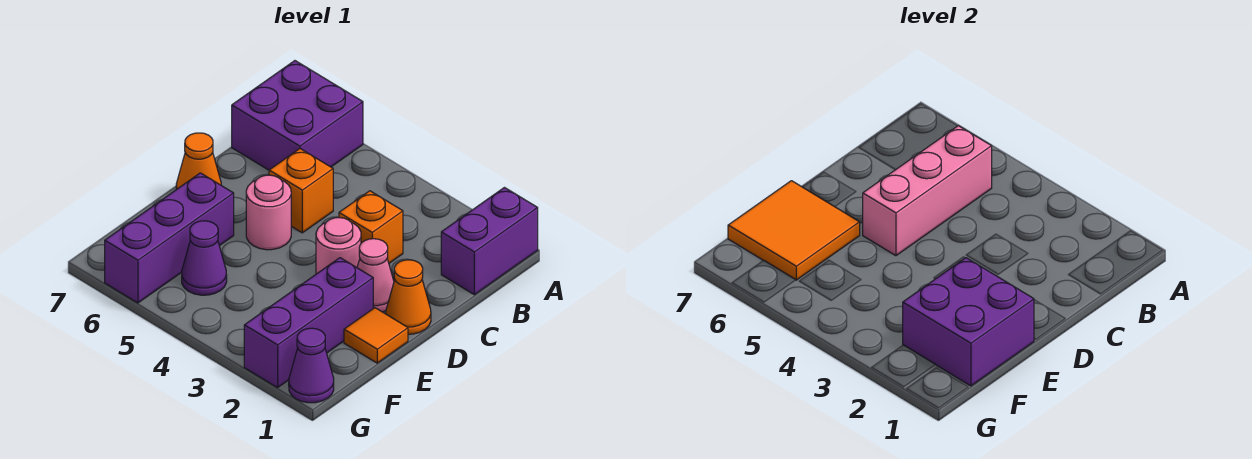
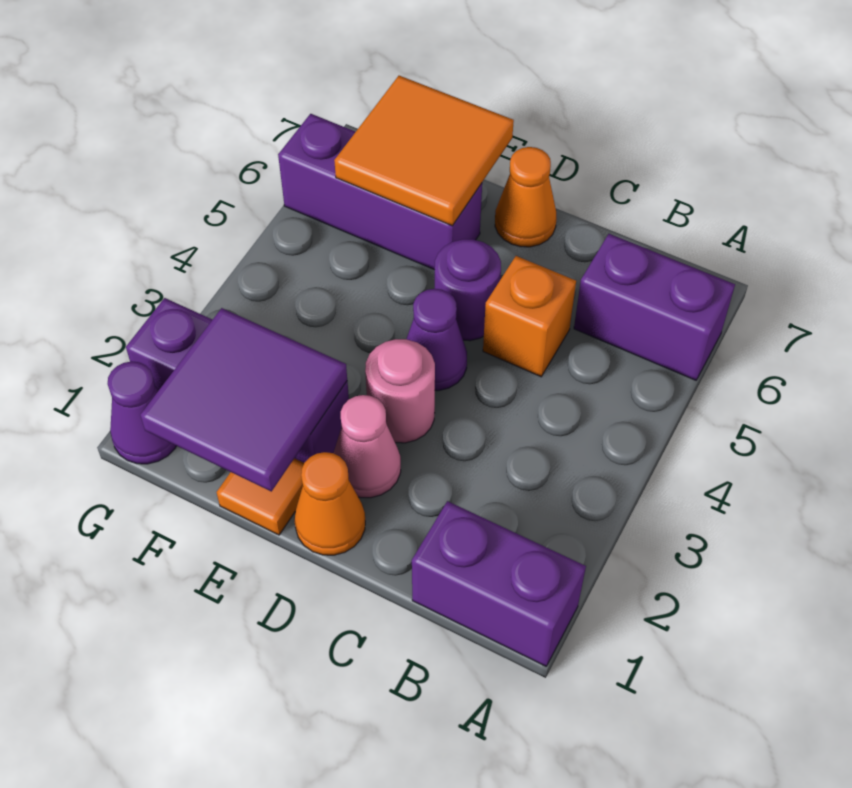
purple brick A6:B7 level 1 -> purple brick A6:B6 level 1
pink brick B5:D5 level 2 -> none
orange brick C3 level 1 -> none
pink round brick D5 level 1 -> purple round brick D5 level 1
purple brick E1:F2 level 2 -> purple tile E1:F2 level 2
purple cone F5 level 1 -> purple cone D4 level 1

